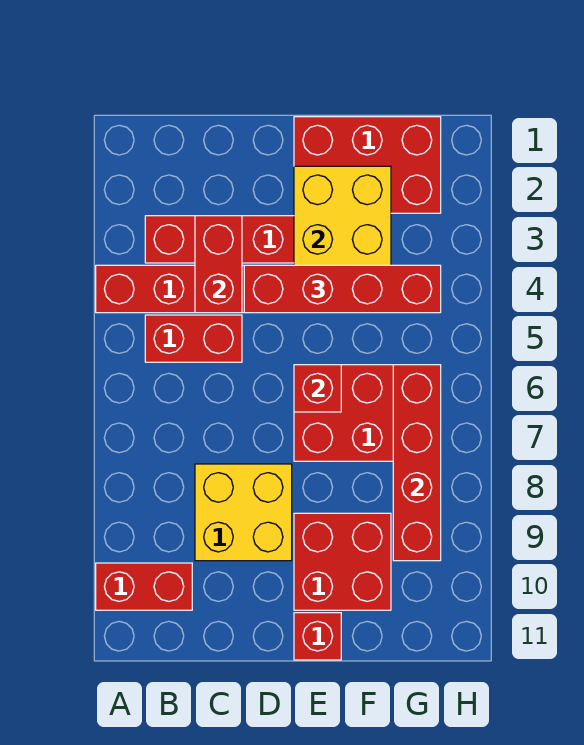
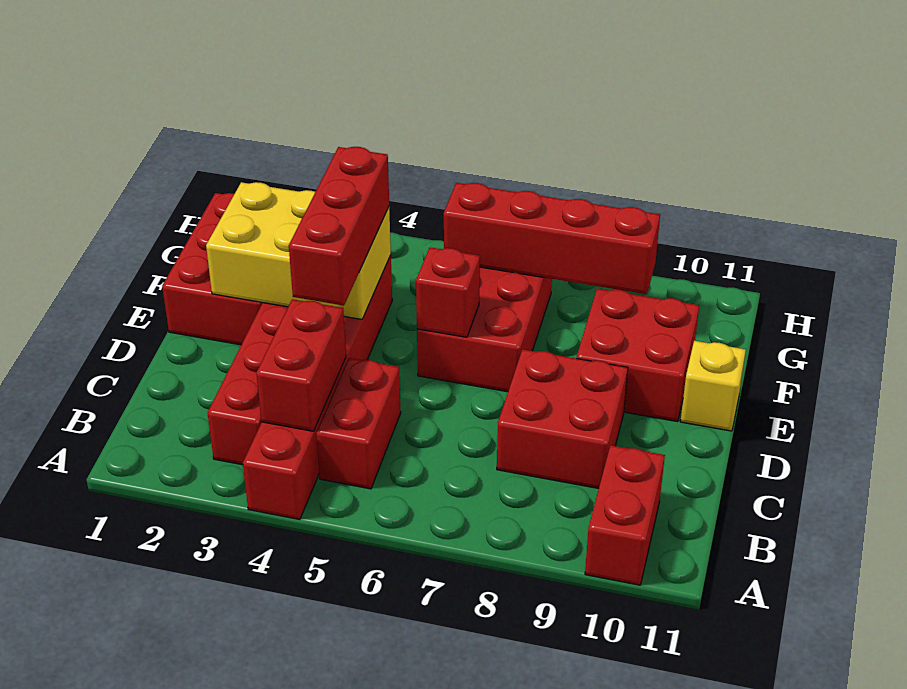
red brick C3:C4 level 2 -> red brick B4:C4 level 2
yellow brick C8:D9 level 1 -> red brick C8:D9 level 1
red brick D4:G4 level 3 -> red brick D4:F4 level 3
red brick E11 level 1 -> yellow brick E11 level 1

